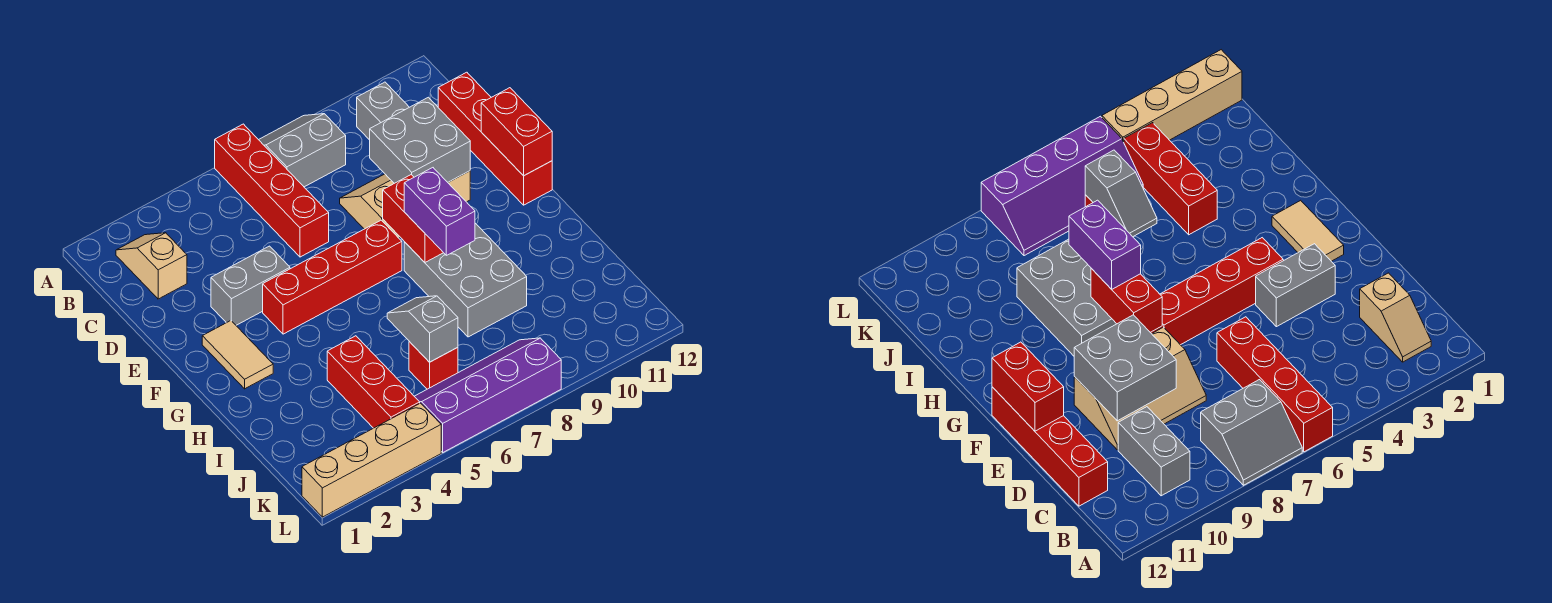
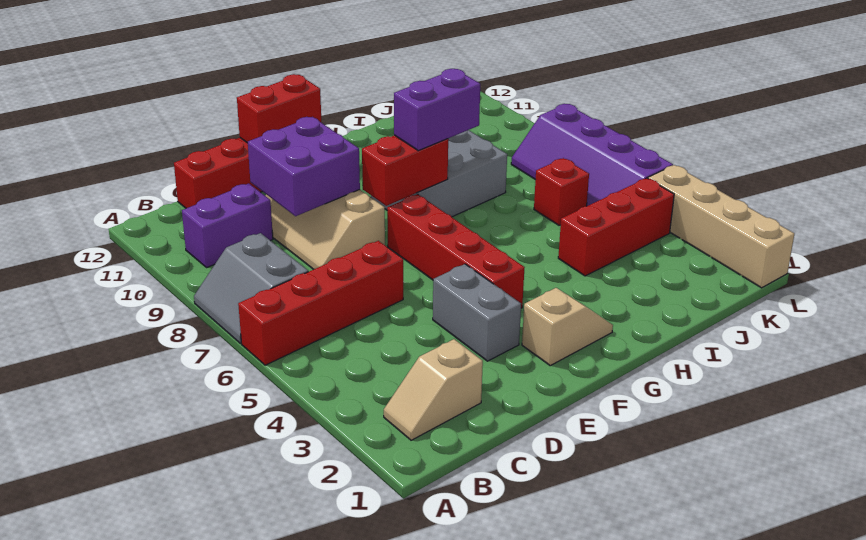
grey brick B10:C10 level 1 -> purple brick B10:C10 level 1
grey brick D9:E10 level 2 -> purple brick D9:E10 level 2
tan tile F2:G2 level 1 -> tan slope F2:G2 level 1 top F
grey slope I6:J6 level 2 top J -> none

